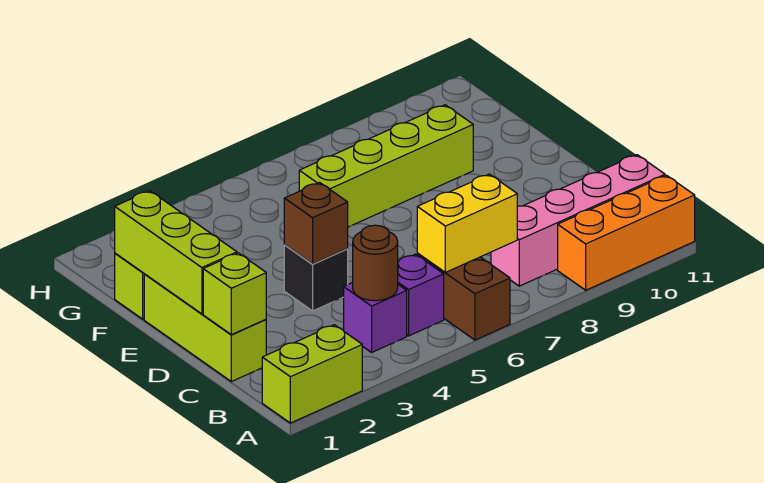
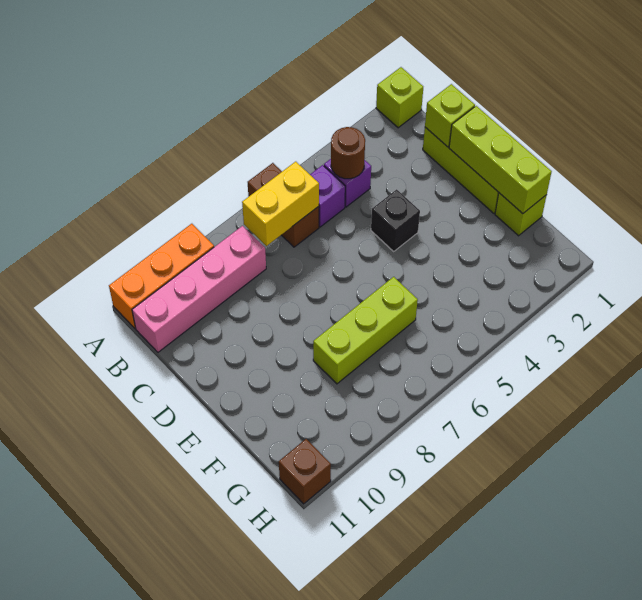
lime brick A1:A2 level 1 -> lime brick A1 level 1
brown brick D4 level 2 -> brown brick H11 level 1
lime brick F6:F9 level 1 -> lime brick F6:F8 level 1

